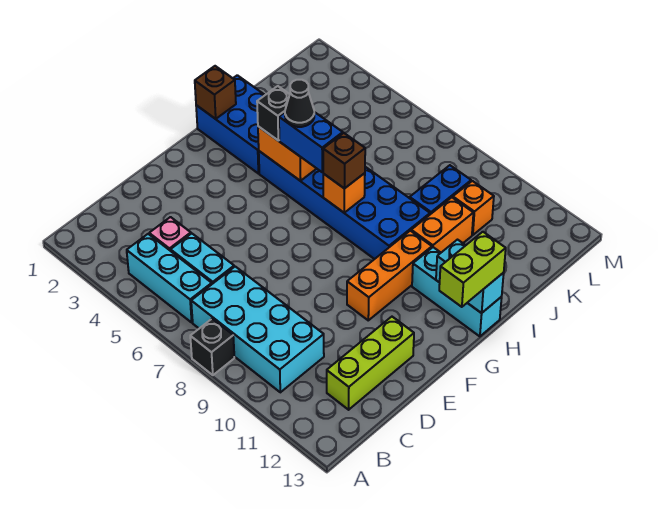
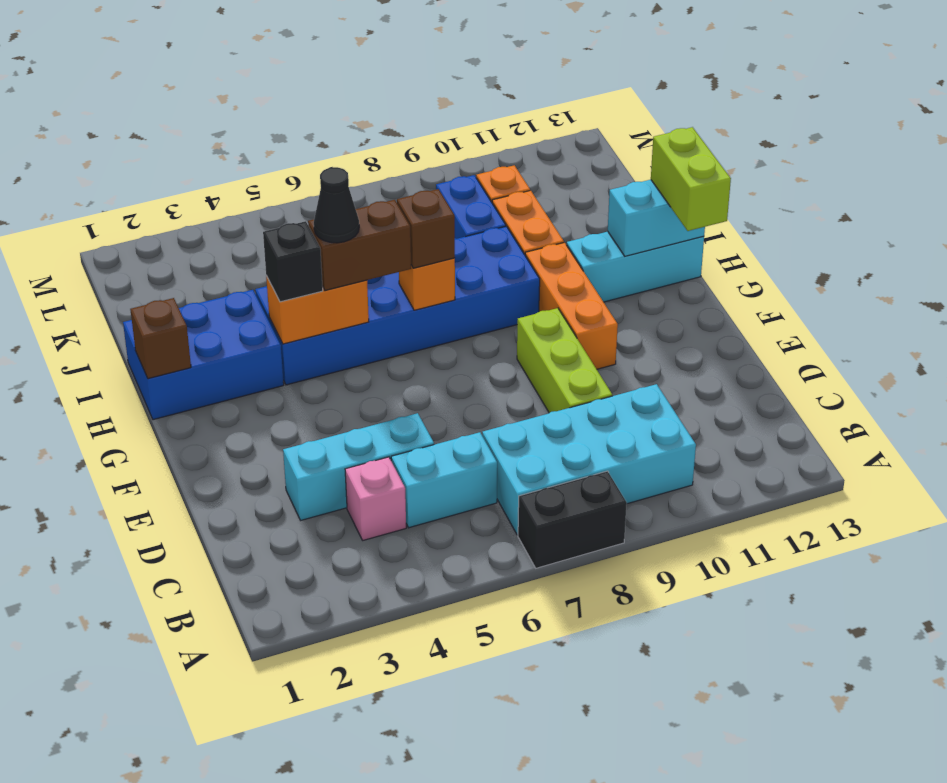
black brick A8 level 1 -> black brick A7:A8 level 1
cyan brick B4:B6 level 1 -> cyan brick D3:D5 level 1
lime brick C12:E12 level 1 -> lime brick D9:F9 level 1
blue brick H5:H6 level 3 -> brown brick H5:H6 level 3

